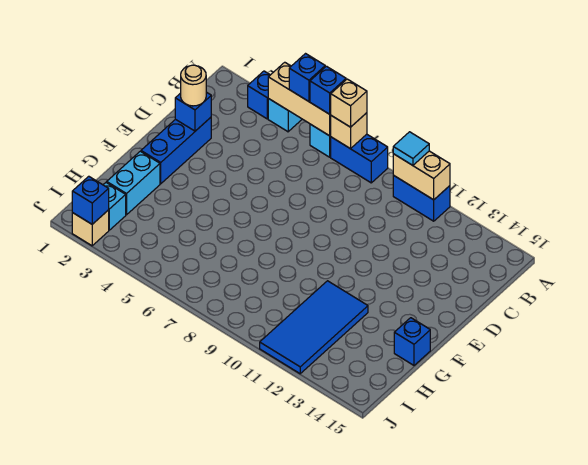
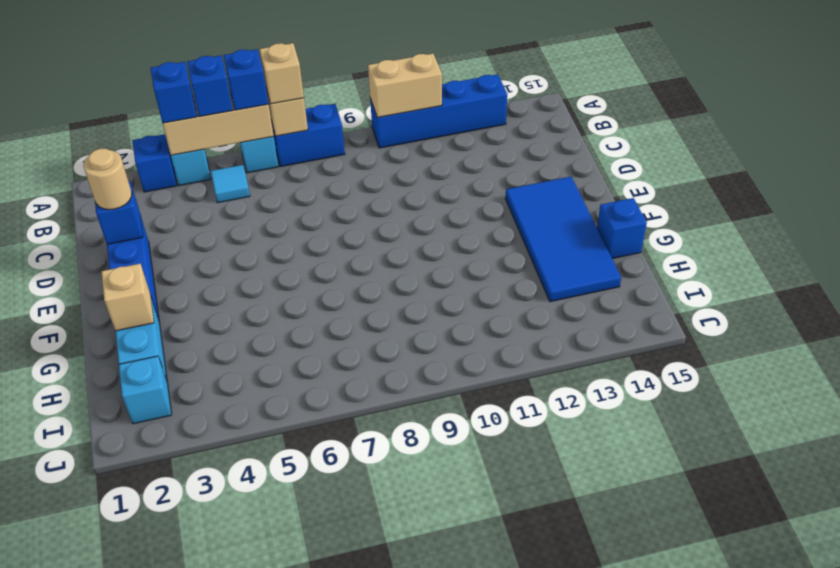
blue brick A10:A11 level 1 -> blue brick A10:A13 level 1
cyan tile A10 level 3 -> cyan tile B5 level 1
blue tile G11:J12 level 1 -> blue tile E13:H14 level 1
tan brick J2 level 1 -> tan brick G2 level 2
blue brick J2 level 2 -> blue brick A4 level 3

